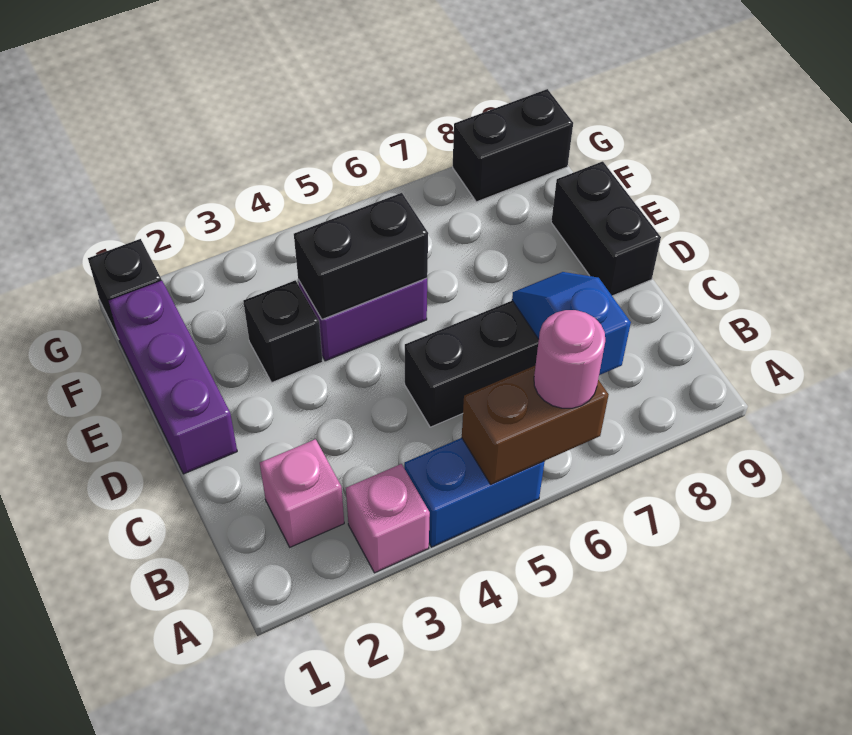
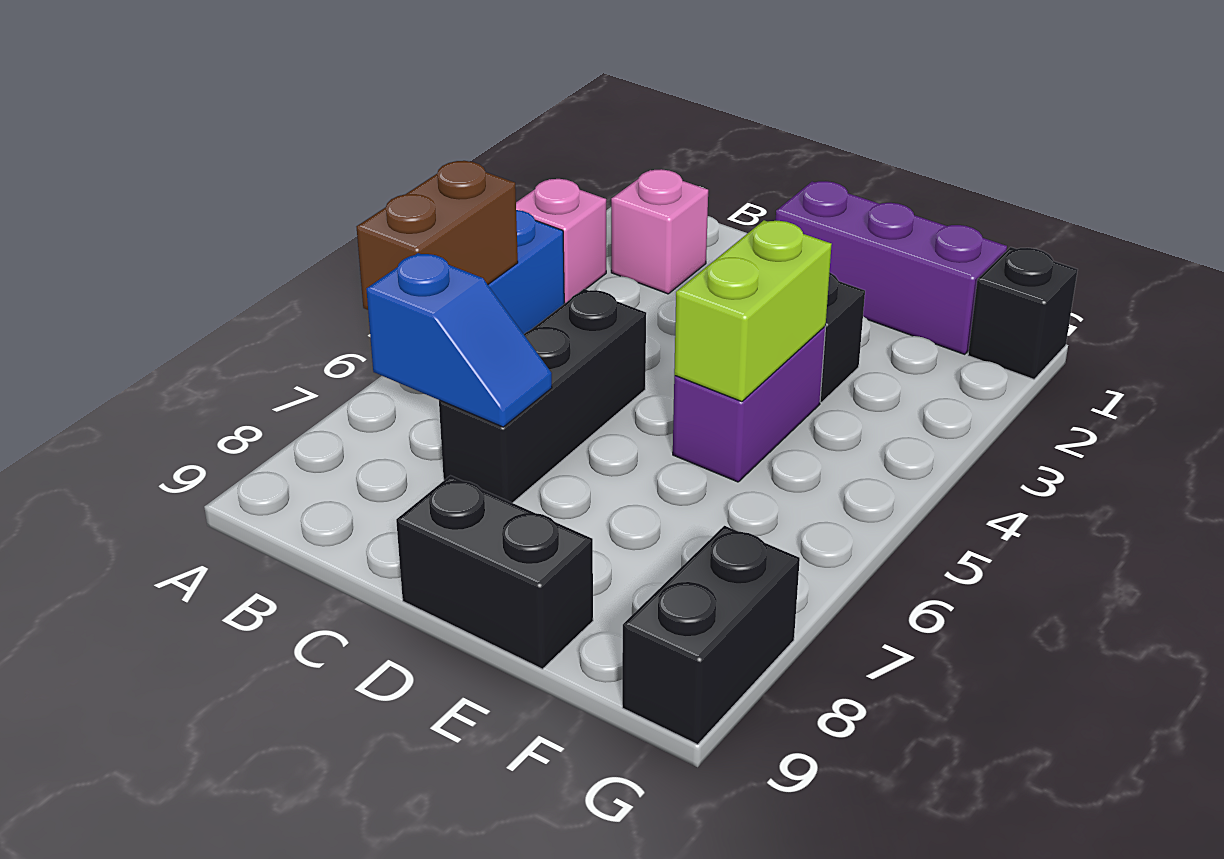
pink round brick A6 level 3 -> none
black brick E4:E5 level 2 -> lime brick E4:E5 level 2

